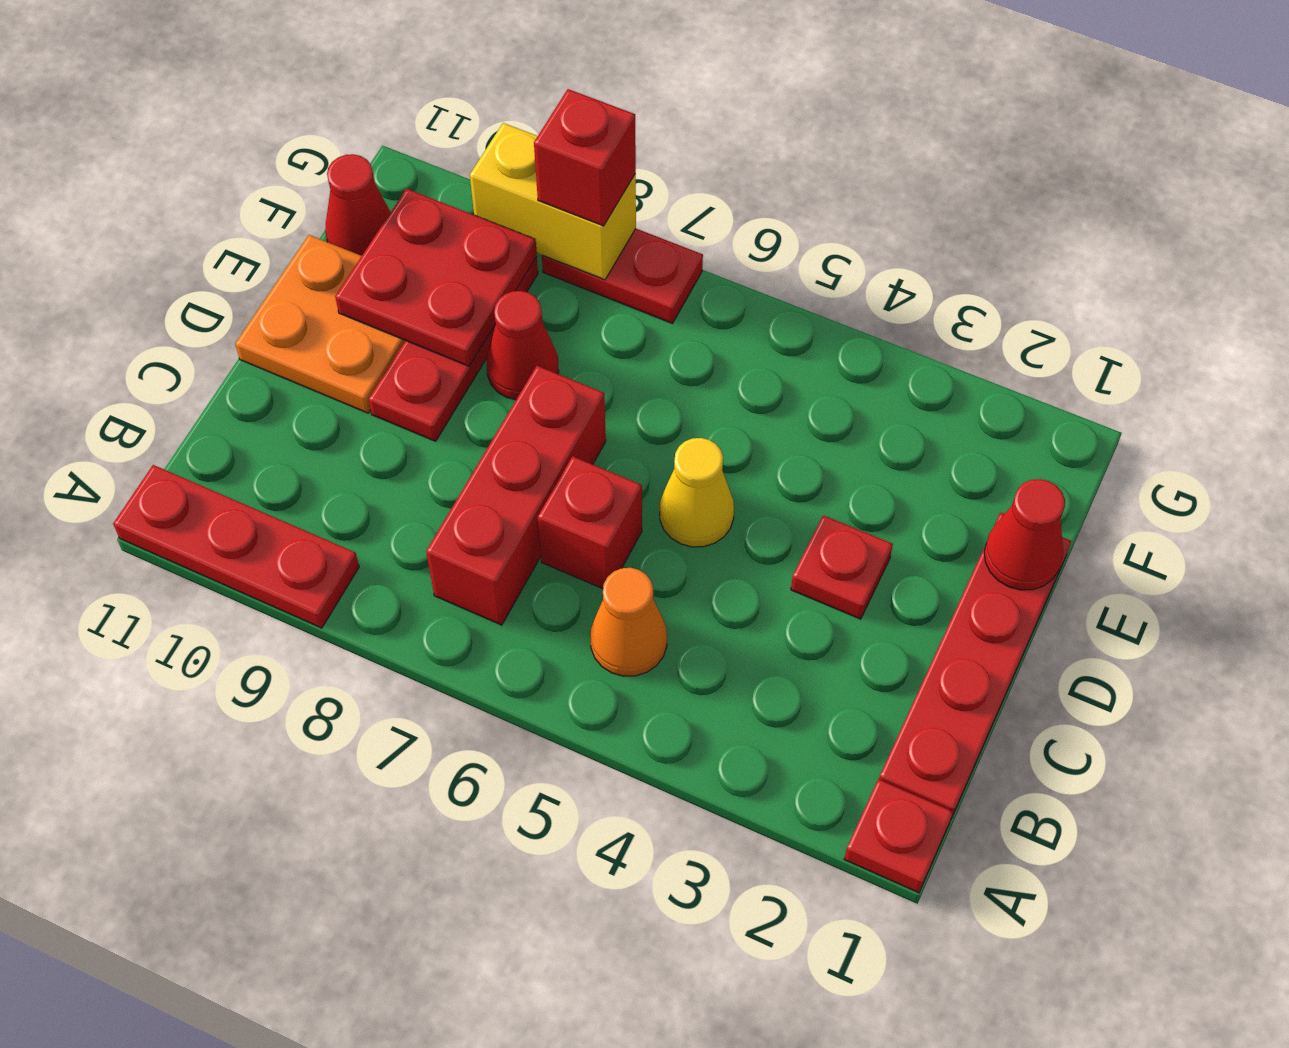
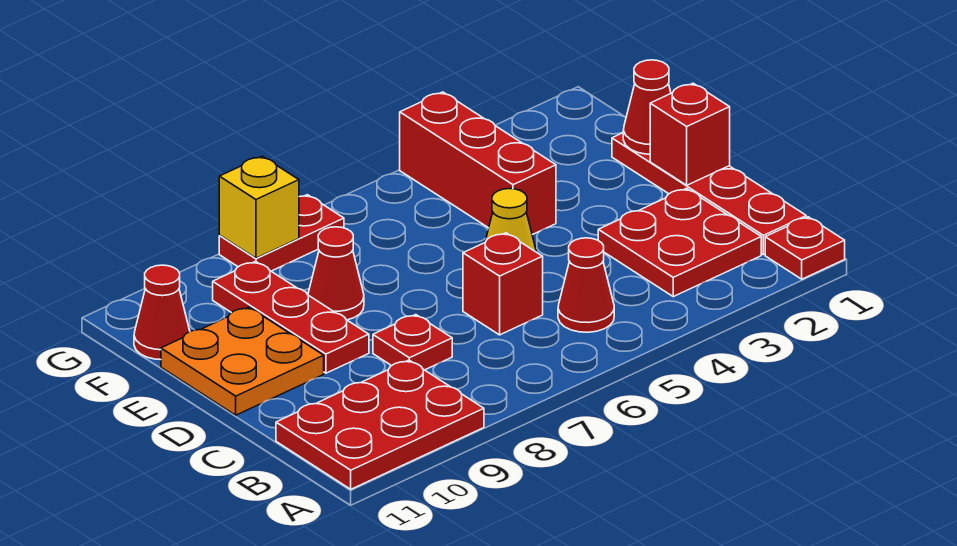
red plate A9:A11 level 1 -> red plate A9:B11 level 1
orange cone B5 level 1 -> red cone B5 level 1
red brick B7:D7 level 1 -> red brick E4:G4 level 1
red plate D3 level 1 -> red plate C8 level 1
red plate E9:F10 level 2 -> red plate B2:C3 level 1
yellow brick G8:G9 level 2 -> yellow brick G8 level 2
red brick G8 level 3 -> red brick D1 level 2

